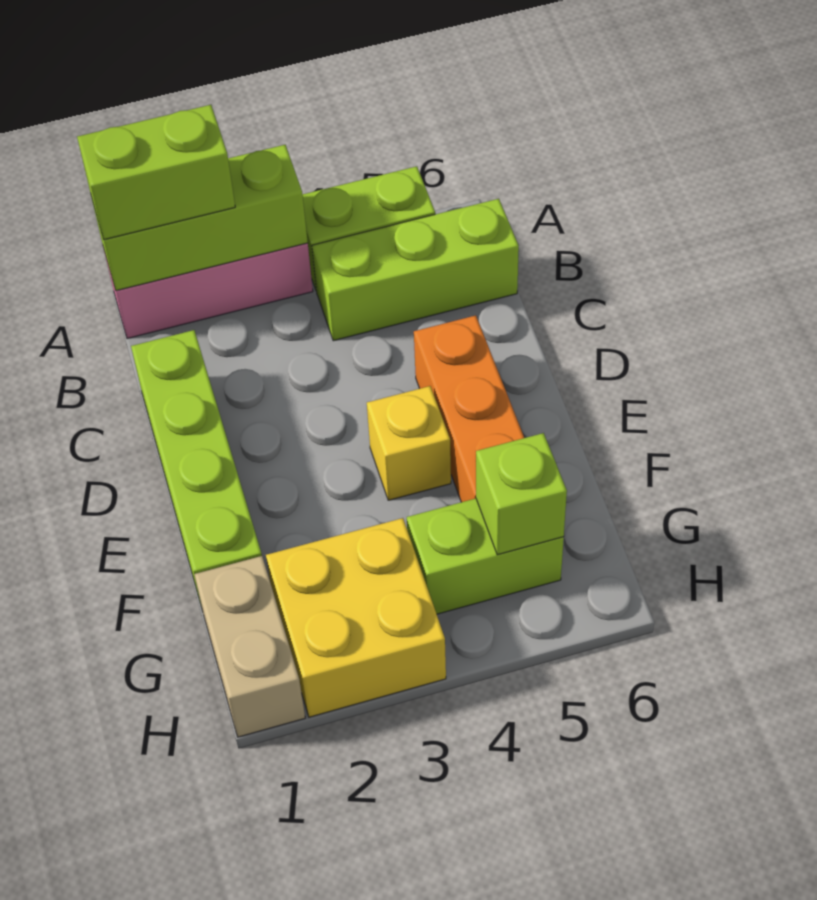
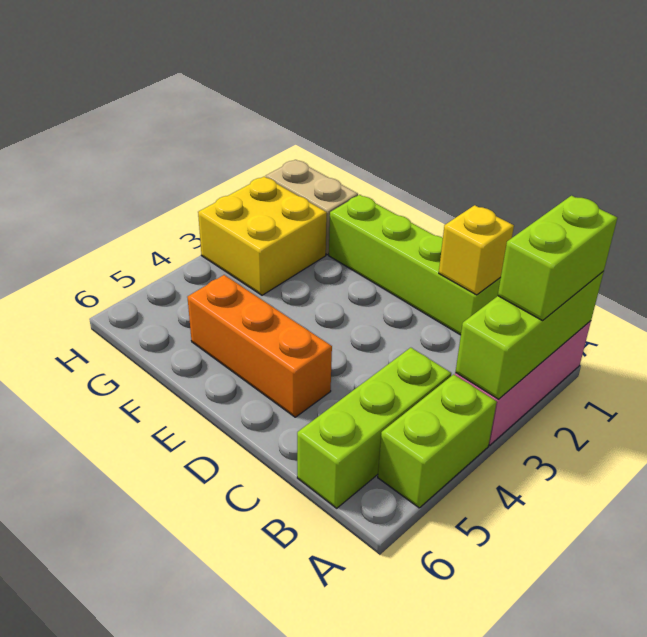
yellow brick E4 level 1 -> yellow brick C1 level 2
lime brick G4:G5 level 1 -> none
lime brick G5 level 2 -> none

